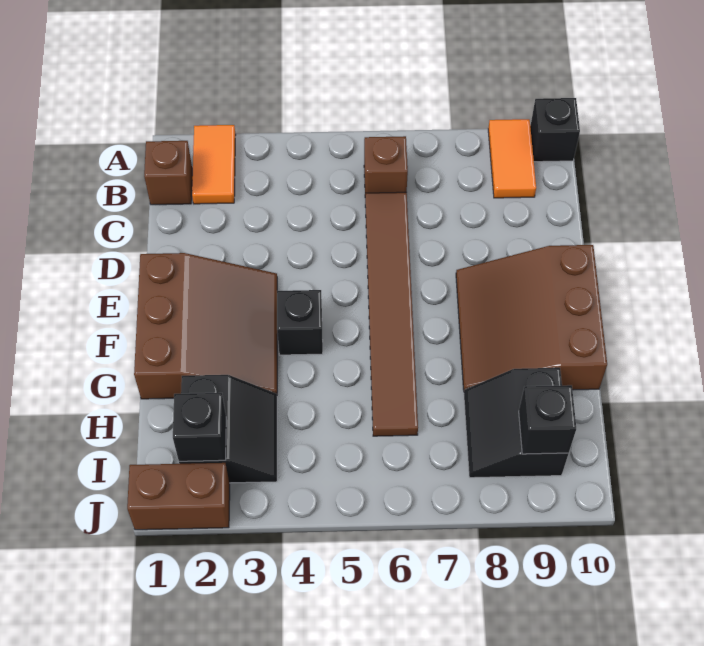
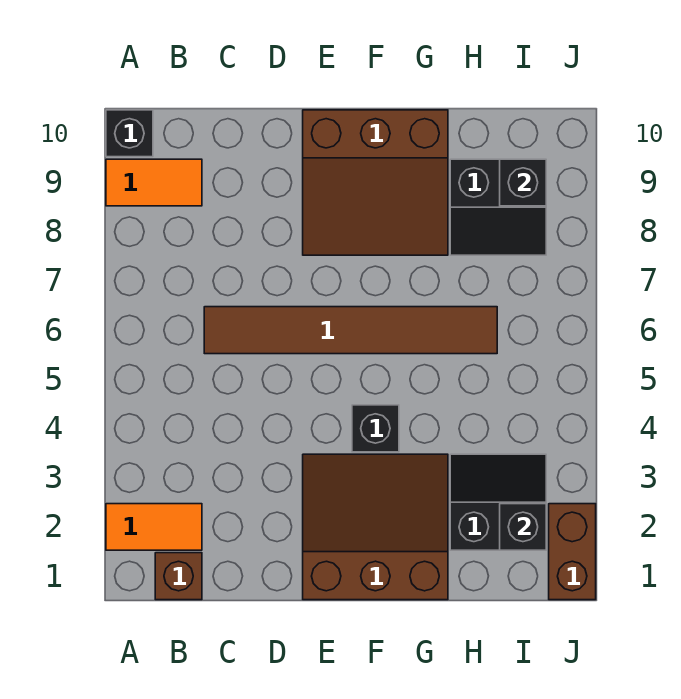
brown brick B6 level 1 -> none

